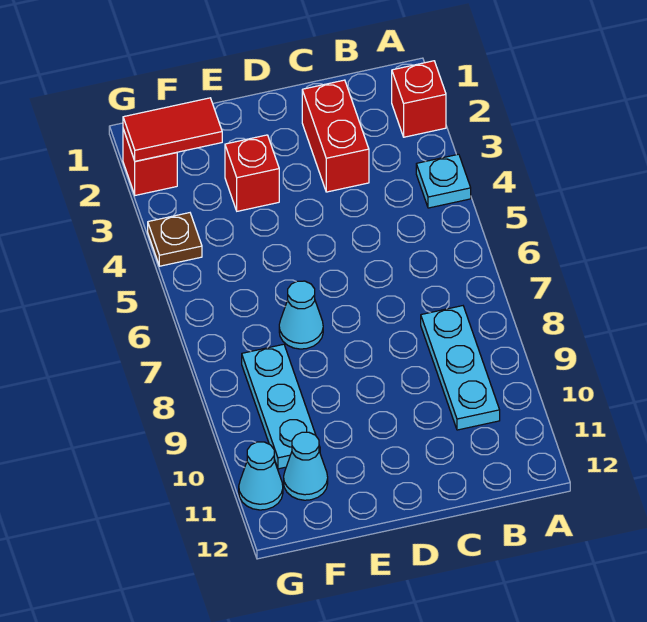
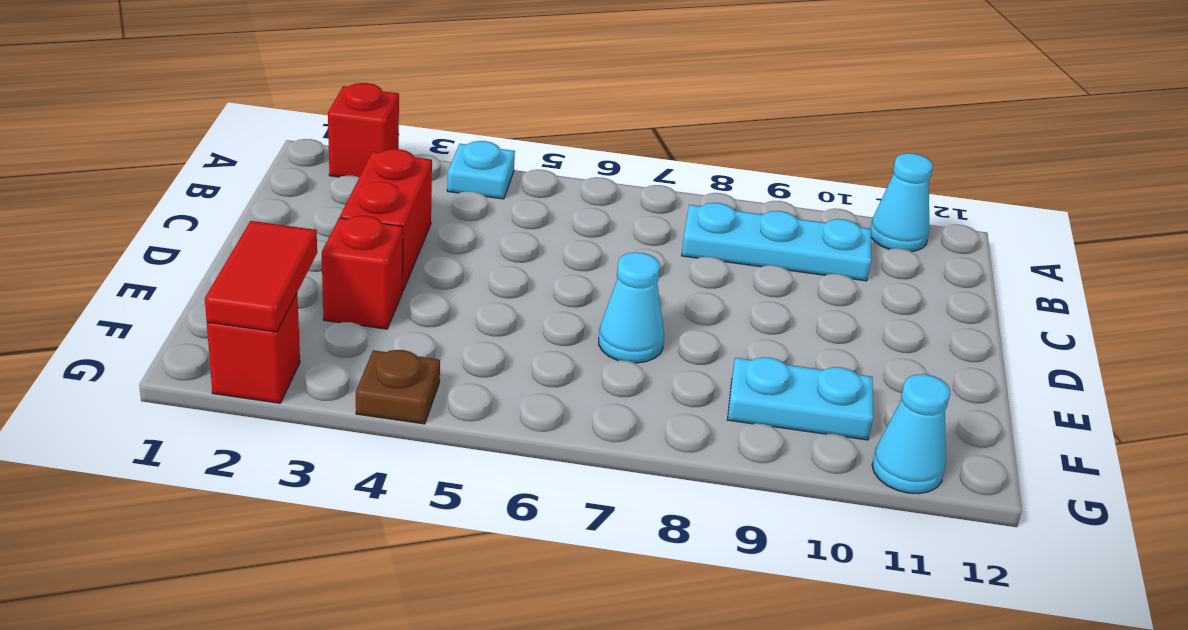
red brick C2:C3 level 1 -> red brick C3:D3 level 1
cyan plate F8:F10 level 1 -> cyan plate F9:F10 level 1
cyan cone F11 level 1 -> cyan cone A11 level 1

